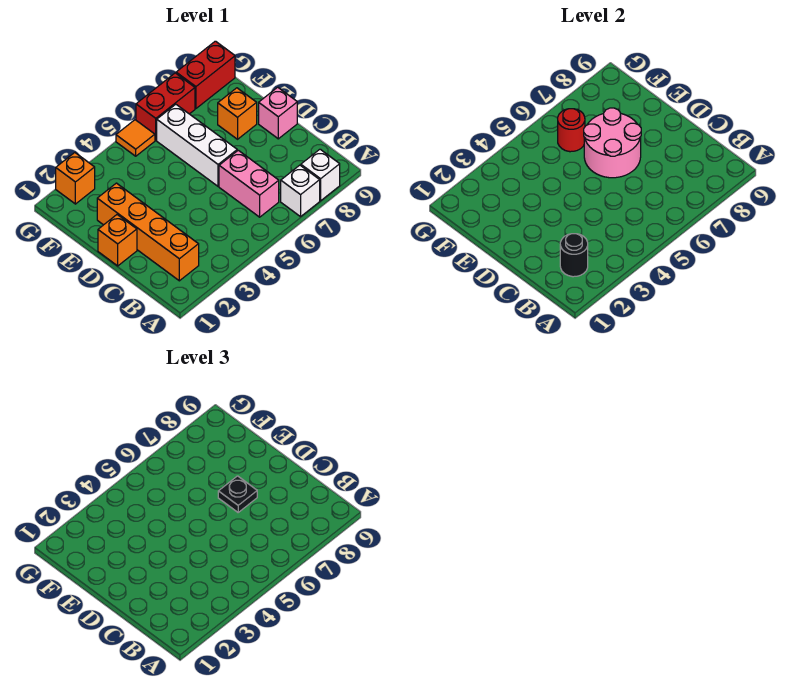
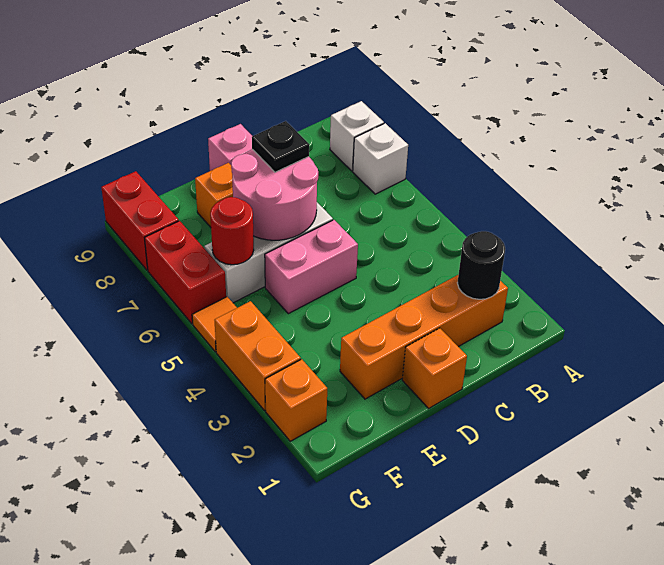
pink brick B6:C6 level 1 -> pink brick D5:E5 level 1
none -> orange brick G3:G4 level 1

